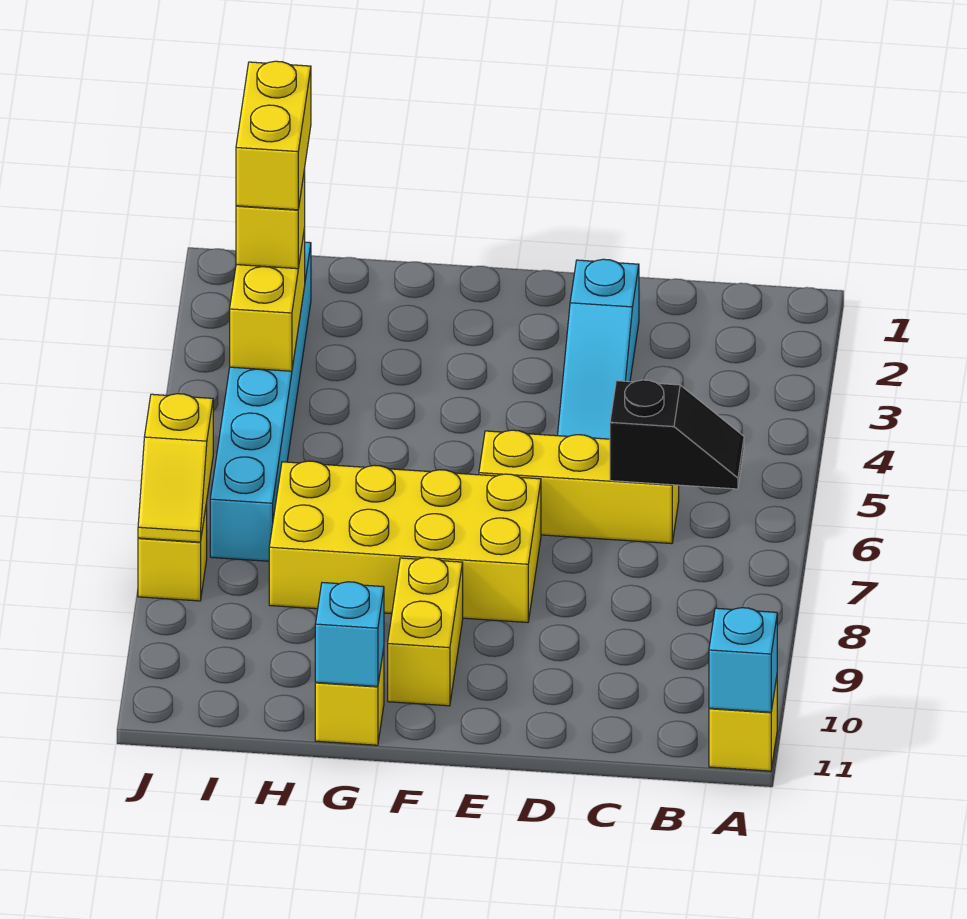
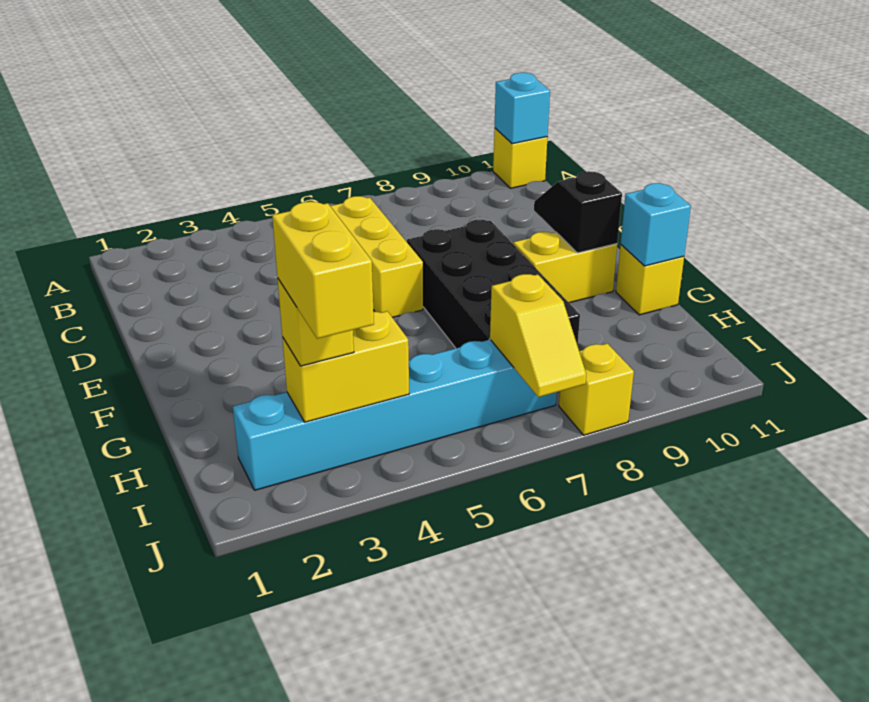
black slope B6:C6 level 2 top C -> black slope E10:F10 level 2 top F
cyan slope D2:D4 level 1 top 2 -> none
yellow brick E7:H8 level 1 -> black brick E7:H8 level 1
yellow brick I2:I3 level 4 -> yellow brick I3:J3 level 4
yellow slope J7:J8 level 2 top 7 -> yellow slope I7:J7 level 2 top I

